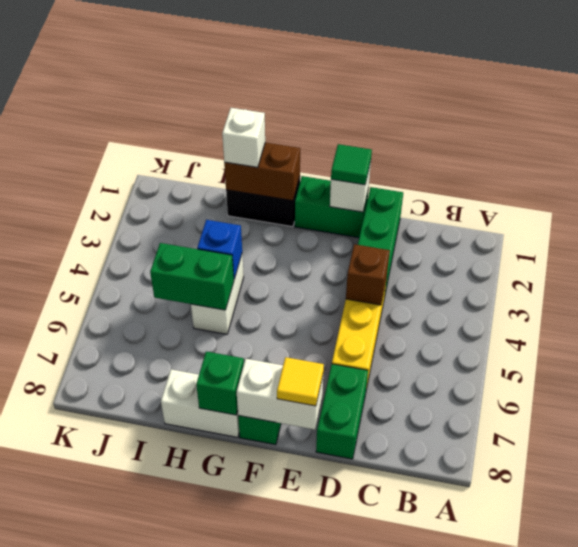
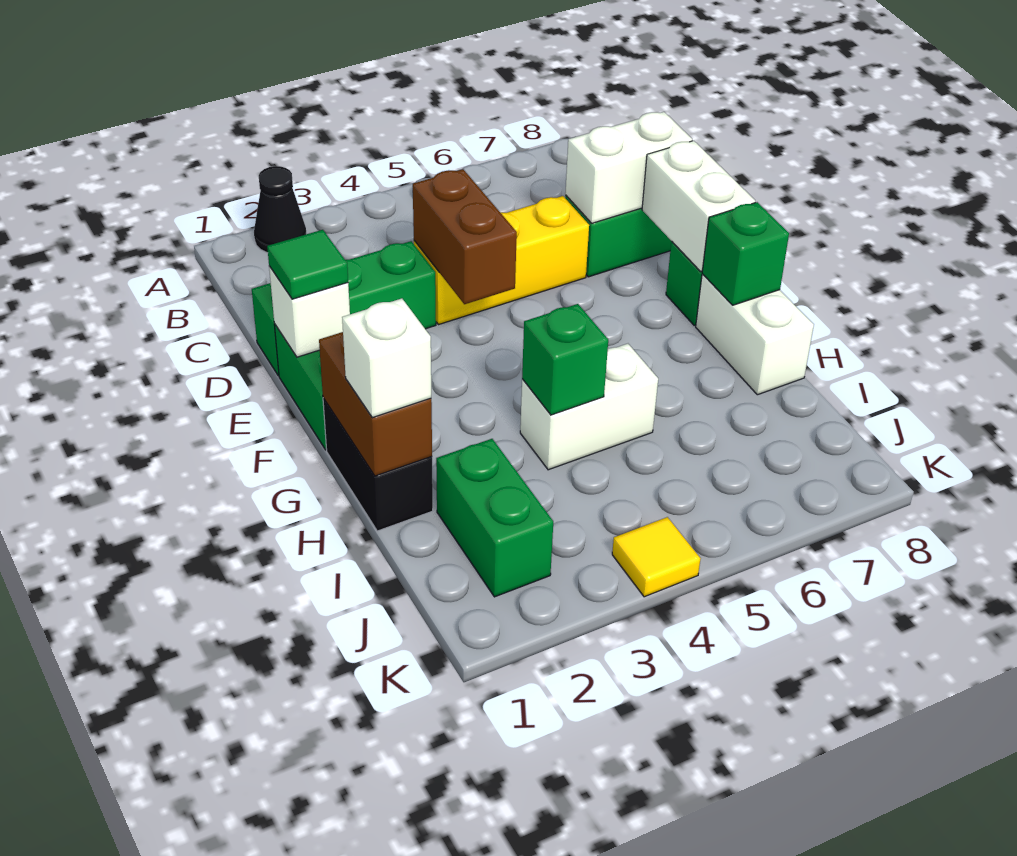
none -> black cone A2 level 1
brown brick D4 level 2 -> brown brick D4:E4 level 2
none -> white brick D7:D8 level 2
yellow tile E8 level 3 -> yellow tile K4 level 1
blue brick H4 level 2 -> green brick H4 level 2
green brick H5:I5 level 2 -> green brick I2:J2 level 1

